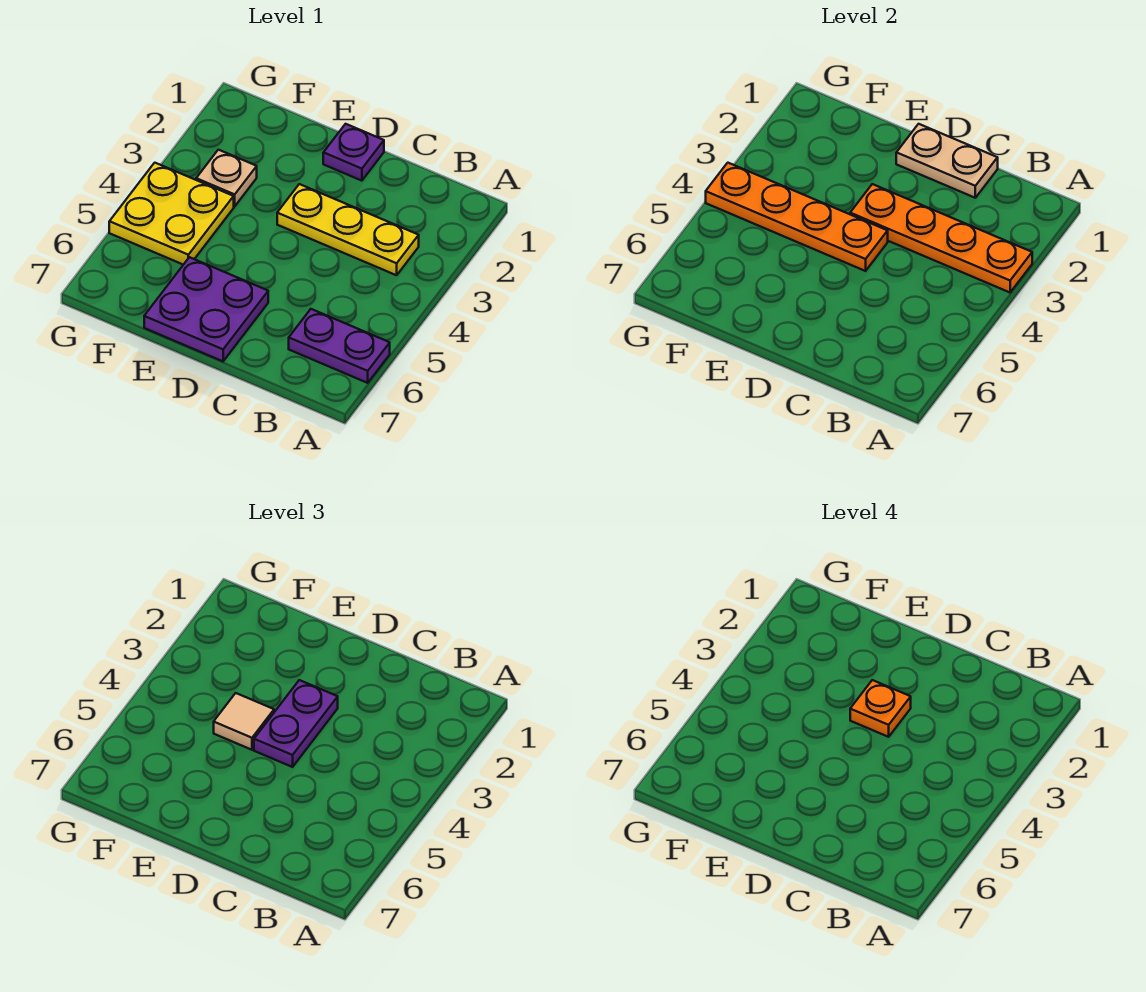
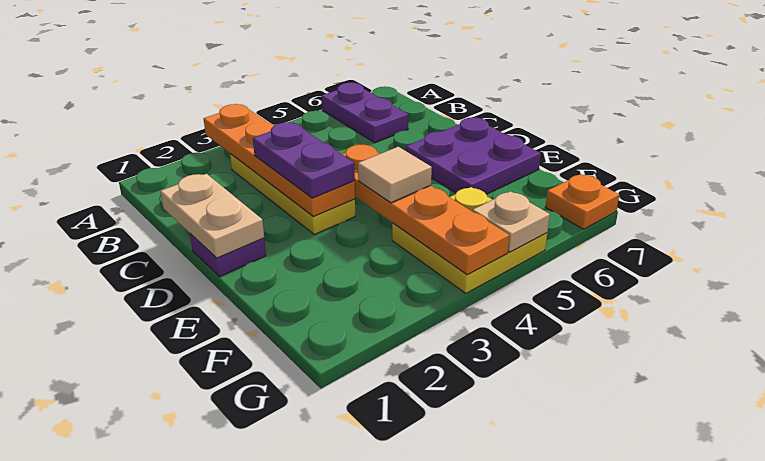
purple plate D3:D4 level 3 -> purple plate C3:D3 level 3
orange plate D3 level 4 -> orange plate G7 level 1
tan plate F3 level 1 -> tan plate G5 level 2

